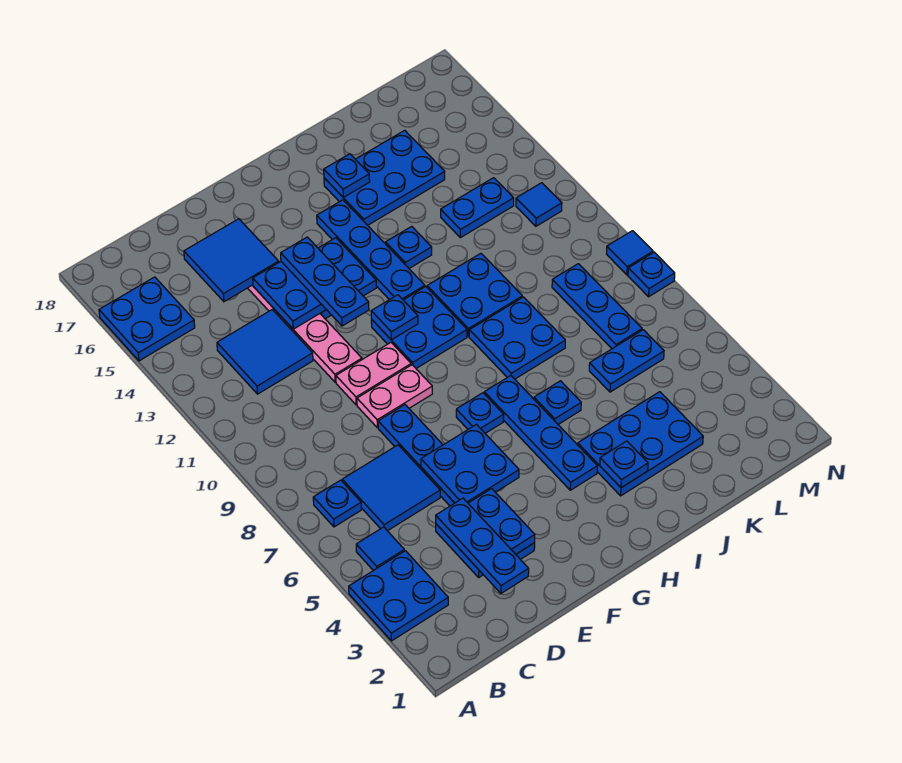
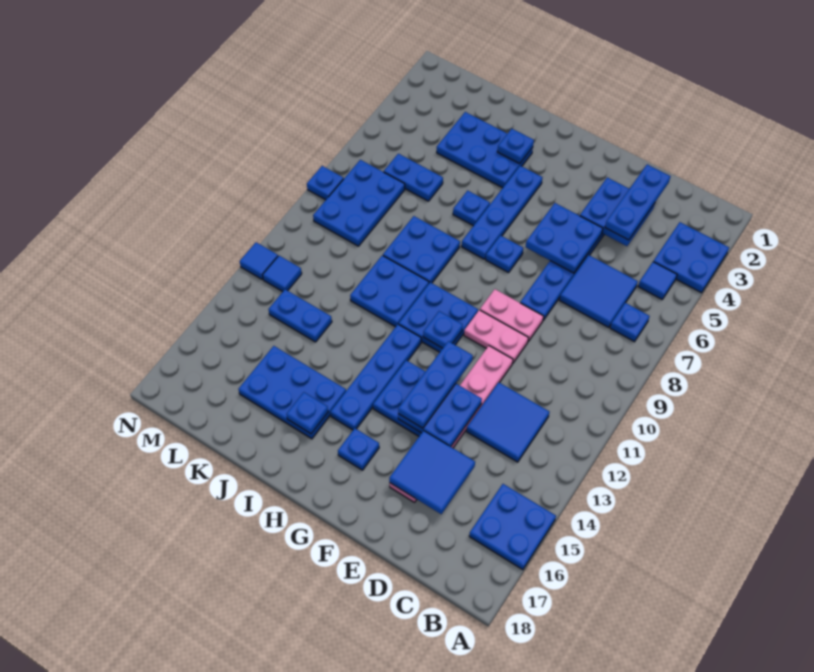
blue plate I13 level 1 -> blue plate G16 level 1
blue plate L7:L9 level 1 -> blue plate L7:M9 level 1
blue tile N9 level 1 -> blue tile N12 level 1

